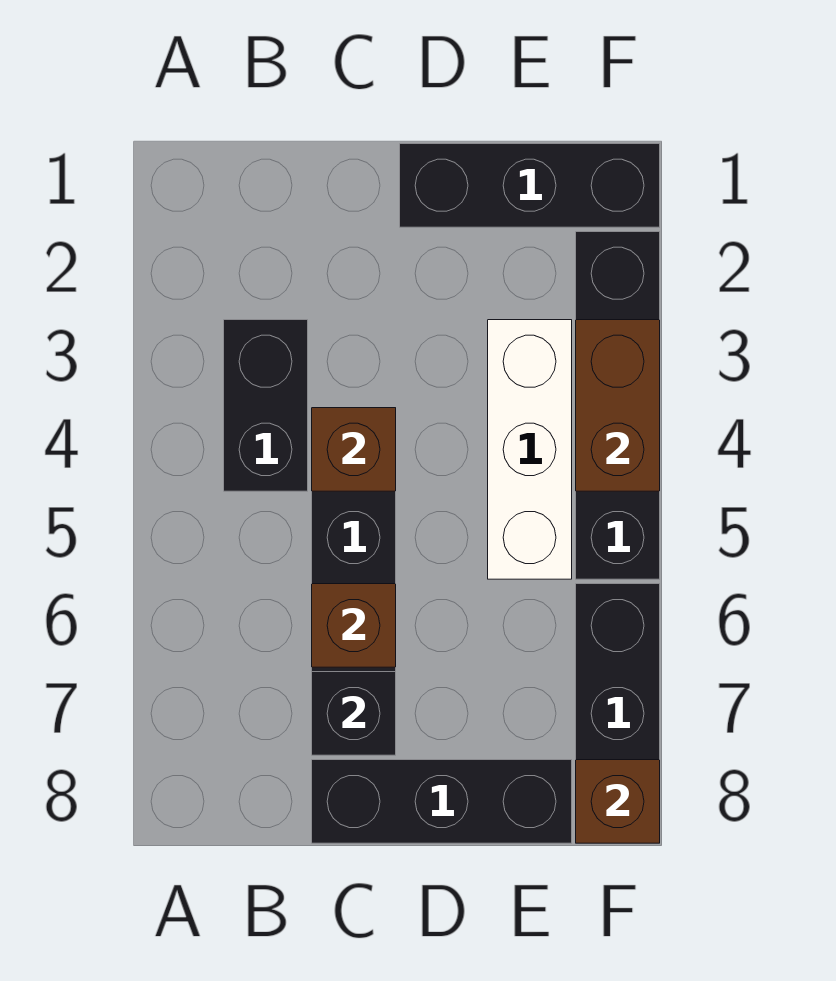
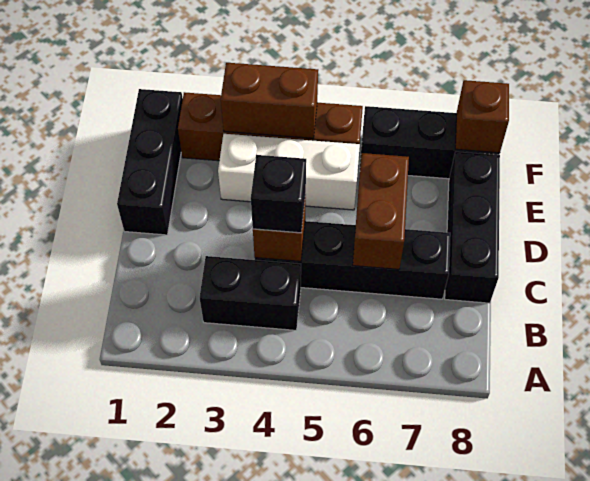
brown brick C6 level 2 -> brown brick C6:D6 level 2
black brick C7 level 2 -> black brick C4 level 3
black brick F2:F5 level 1 -> brown brick F2:F5 level 1

